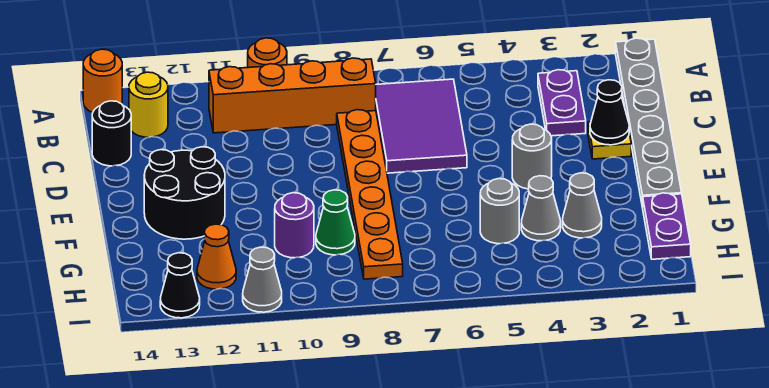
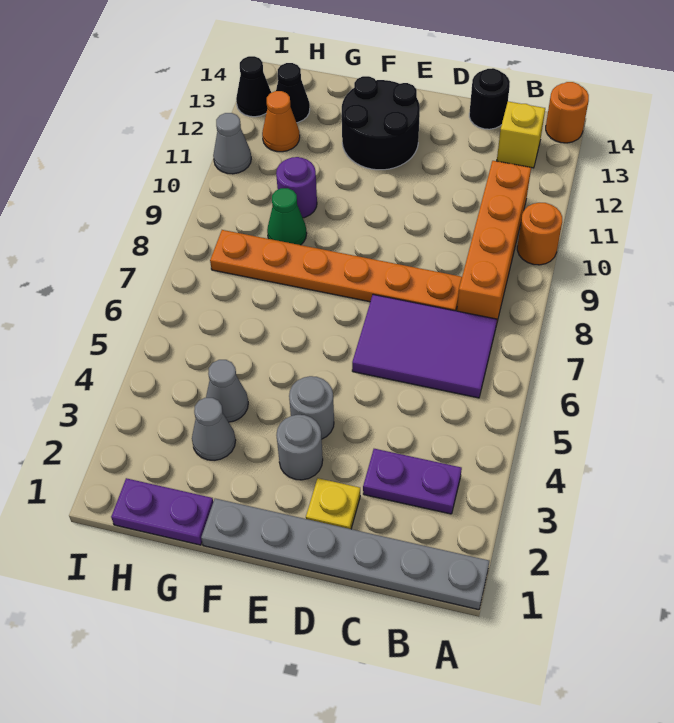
yellow round brick B13 level 1 -> yellow brick B13 level 1
black cone D2 level 2 -> black cone H13 level 1
grey round brick G5 level 1 -> grey round brick E3 level 1

